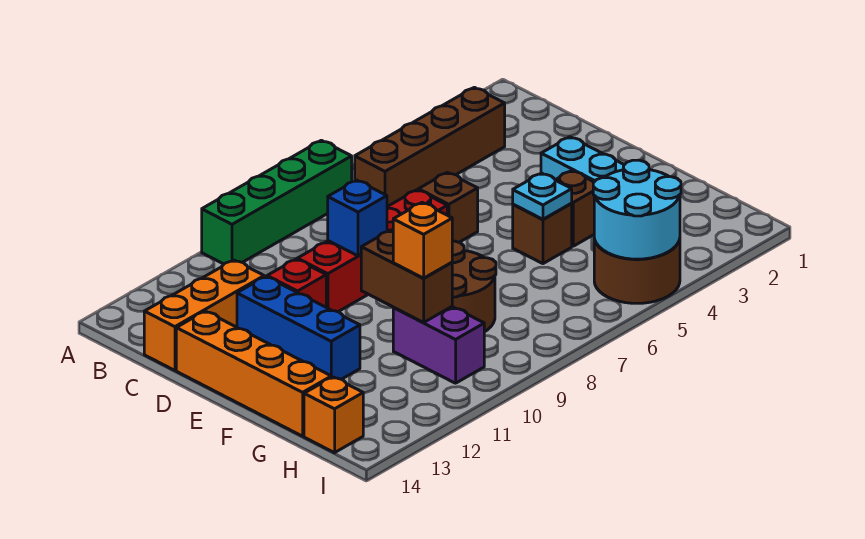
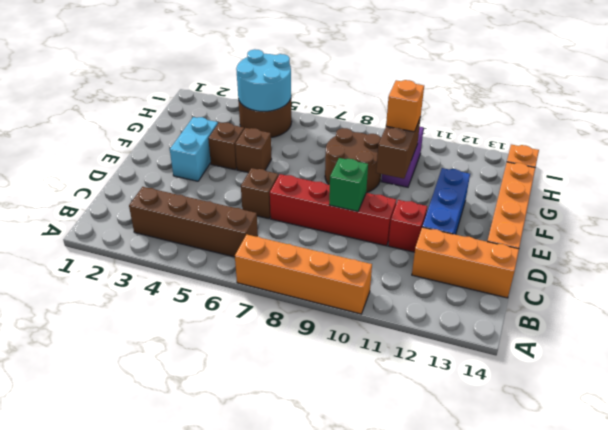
green brick A7:A10 level 1 -> orange brick A7:A10 level 1
blue brick D9 level 2 -> green brick D9 level 2
cyan plate F5 level 2 -> none

